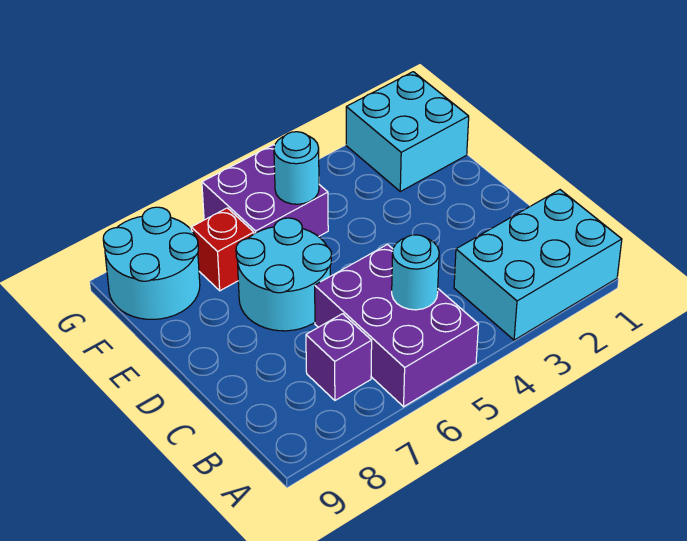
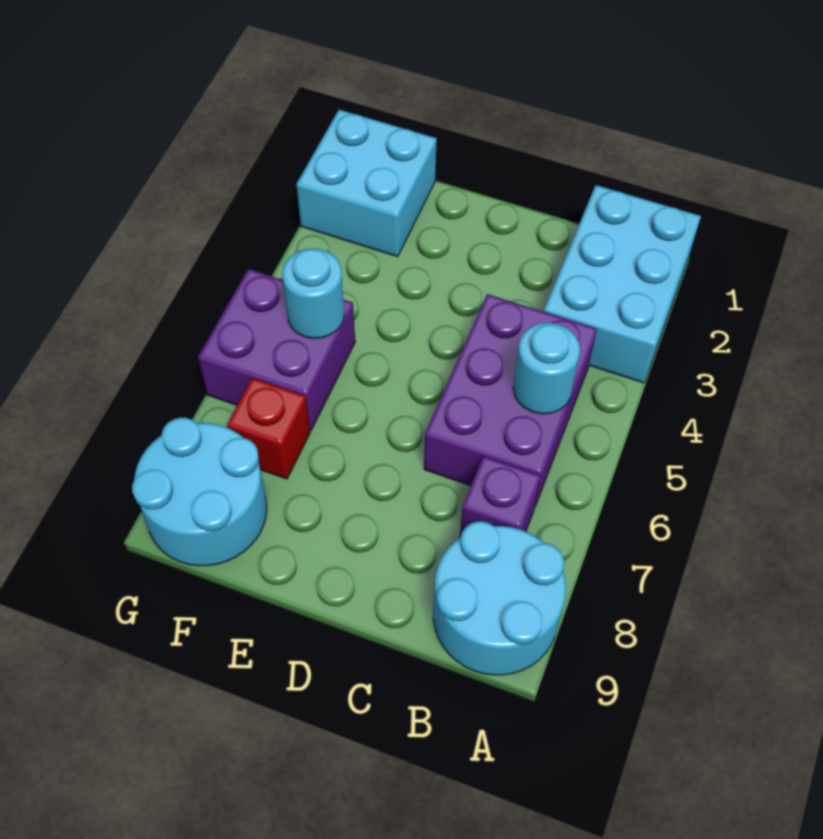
purple brick A5:C6 level 1 -> purple brick B4:C6 level 1
cyan round brick D6:E7 level 1 -> cyan round brick A8:B9 level 1

